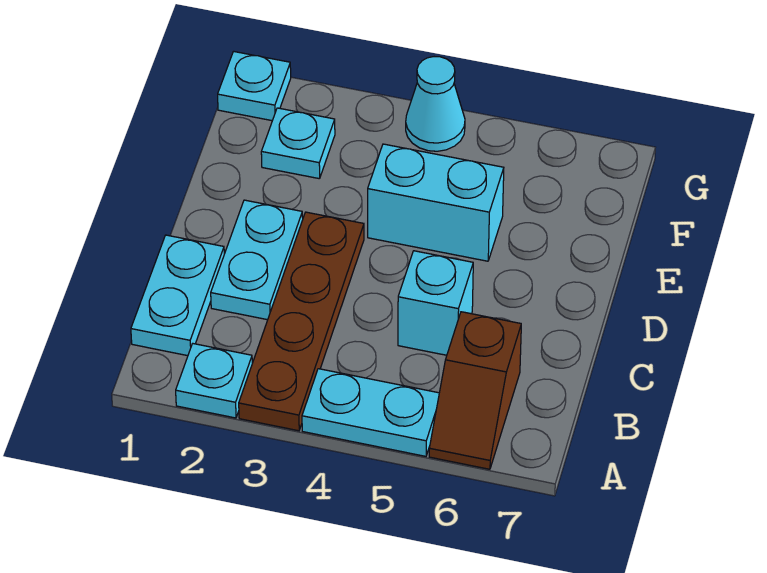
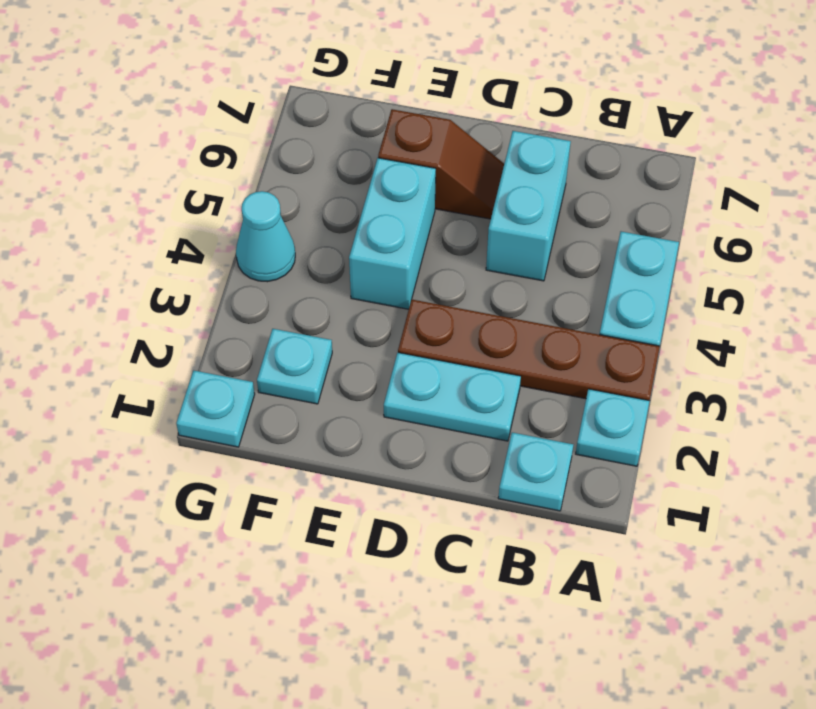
brown slope A6:B6 level 1 top B -> brown slope D6:E6 level 1 top E
cyan plate B1:C1 level 1 -> cyan plate B1 level 1
cyan brick C5 level 1 -> cyan brick C5:C6 level 1

